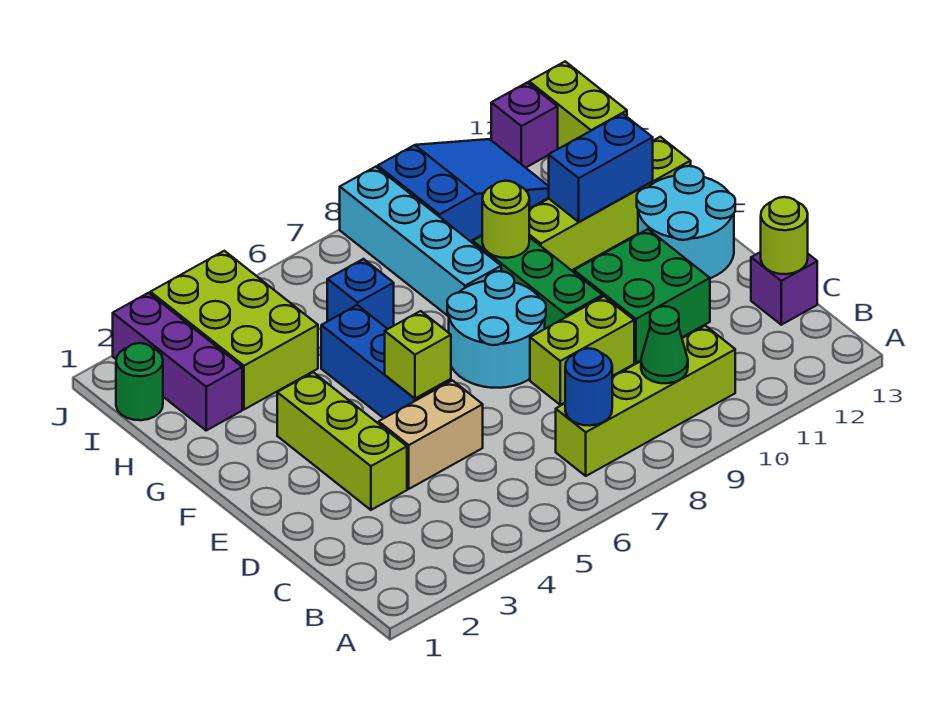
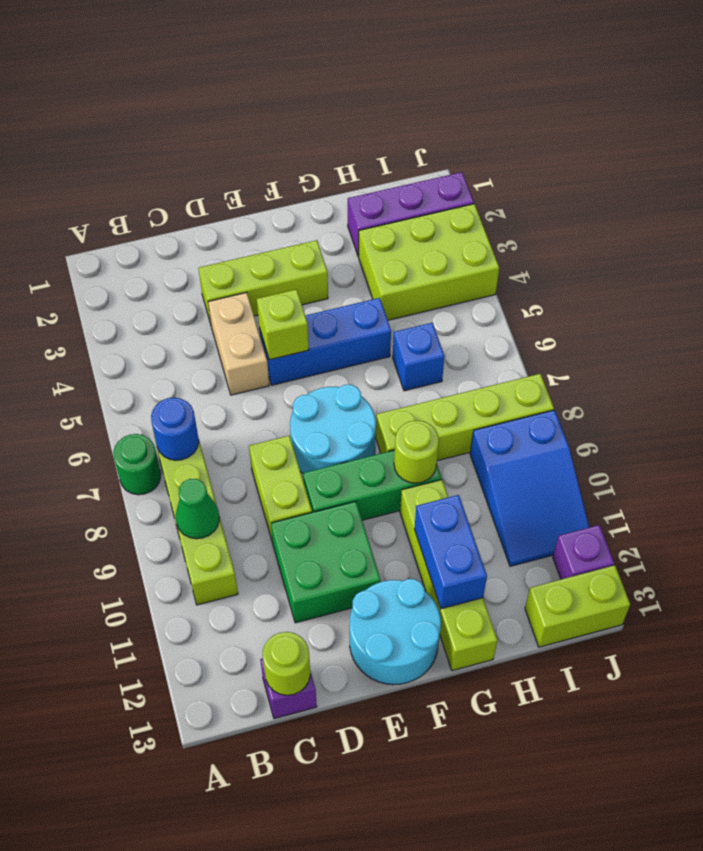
cyan brick G8:J8 level 1 -> lime brick G8:J8 level 1
green round brick I1 level 1 -> green round brick A7 level 1

